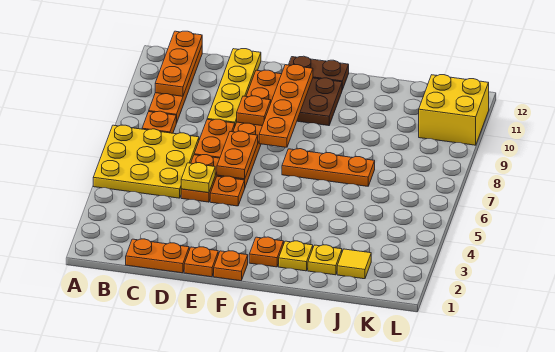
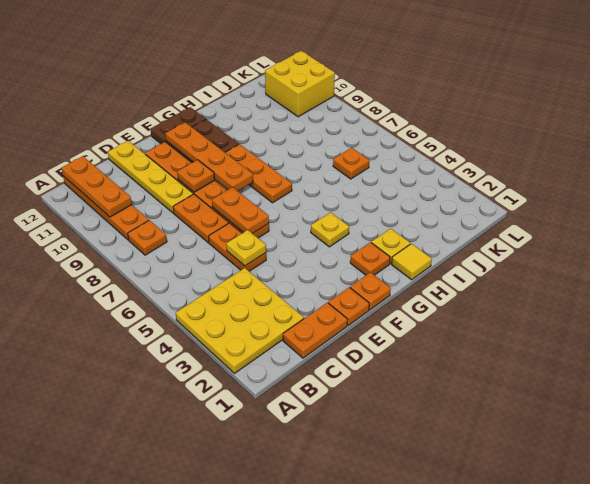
yellow plate A5:C7 level 1 -> yellow plate A2:C4 level 1
orange plate E5 level 1 -> orange plate J6 level 1
orange plate G7:I7 level 1 -> orange plate G7:G9 level 1
yellow plate I2 level 1 -> yellow plate G4 level 1
yellow tile J2 level 1 -> yellow tile H1 level 1

